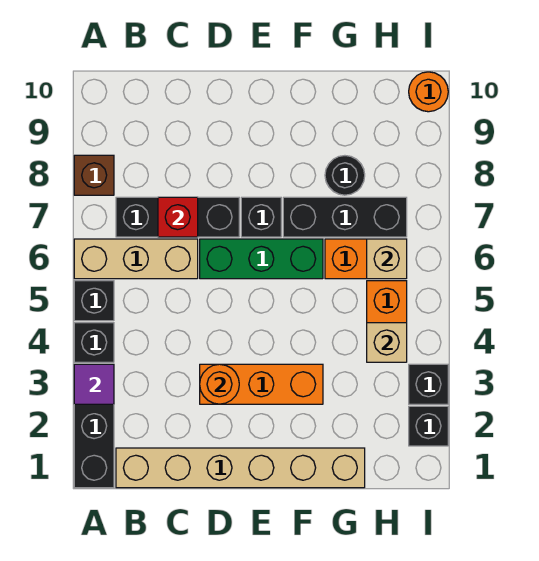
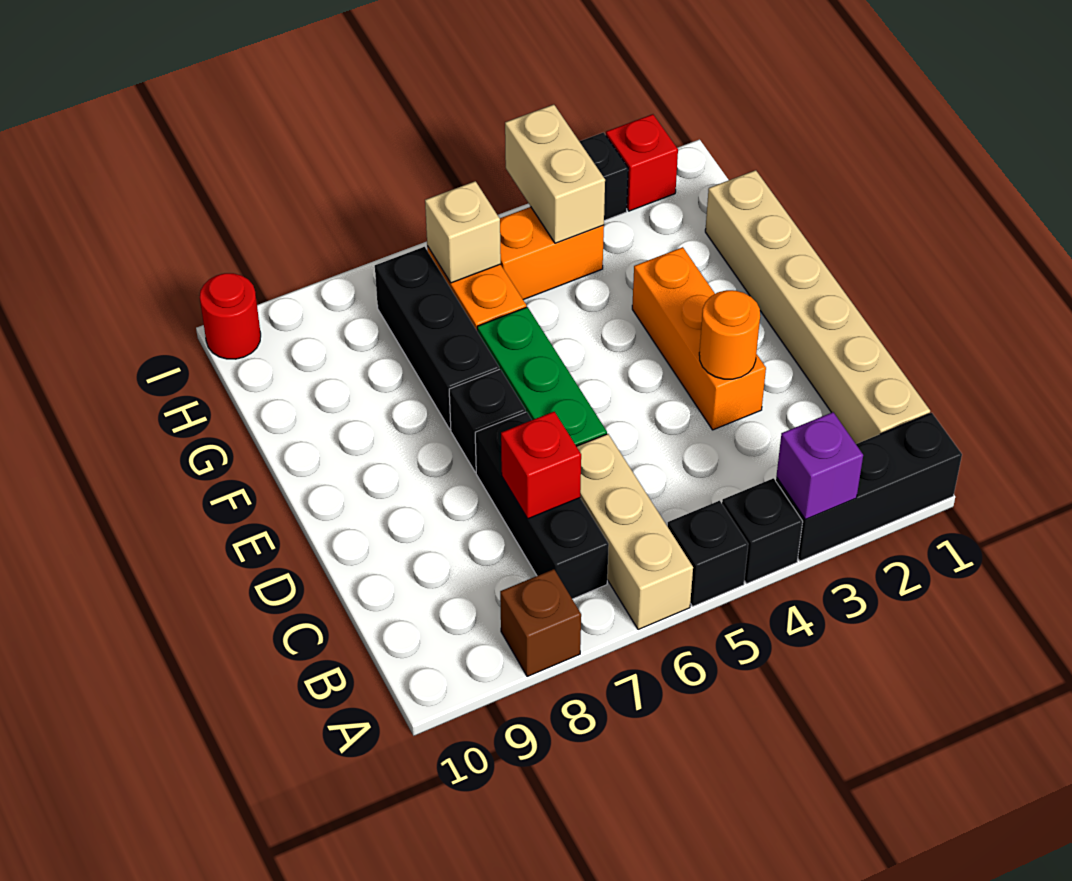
purple tile A3 level 2 -> purple brick A3 level 2
black round brick G8 level 1 -> none
tan brick H4 level 2 -> tan brick H4:I4 level 2
black brick I2 level 1 -> red brick I2 level 1
orange round brick I10 level 1 -> red round brick I10 level 1

